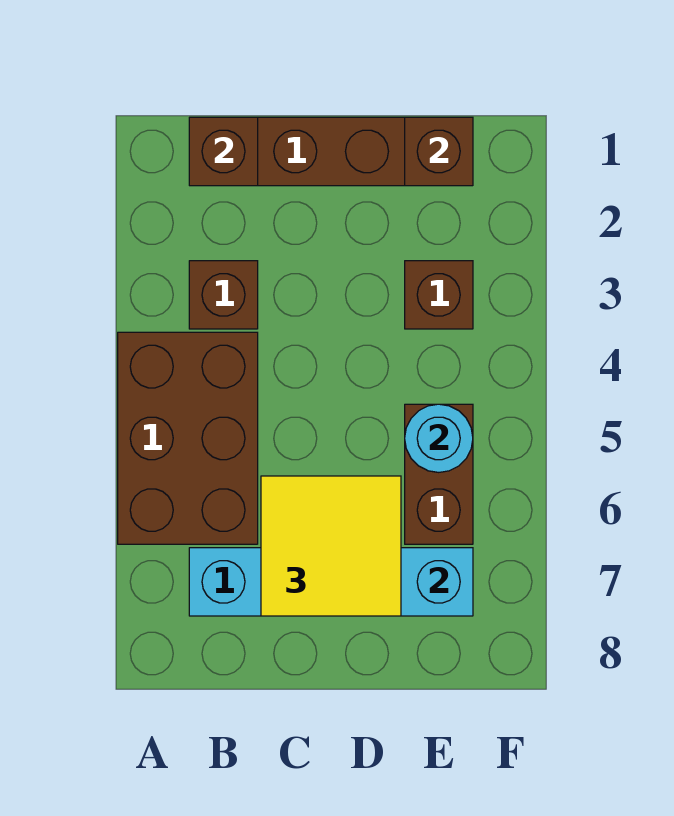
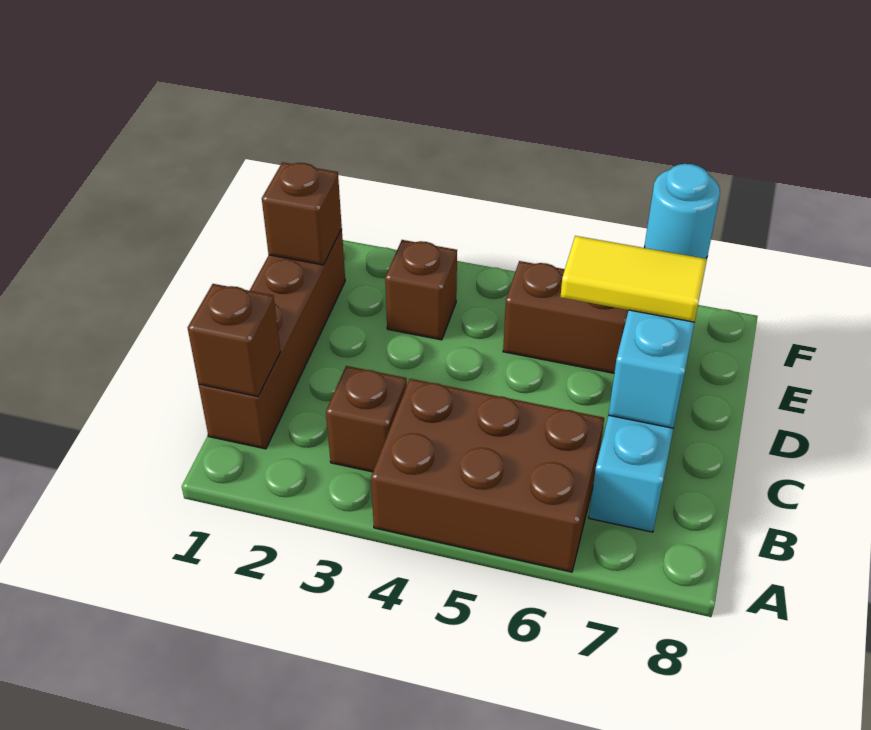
yellow tile C6:D7 level 3 -> yellow tile D6:D7 level 3
cyan round brick E5 level 2 -> cyan round brick E7 level 3

